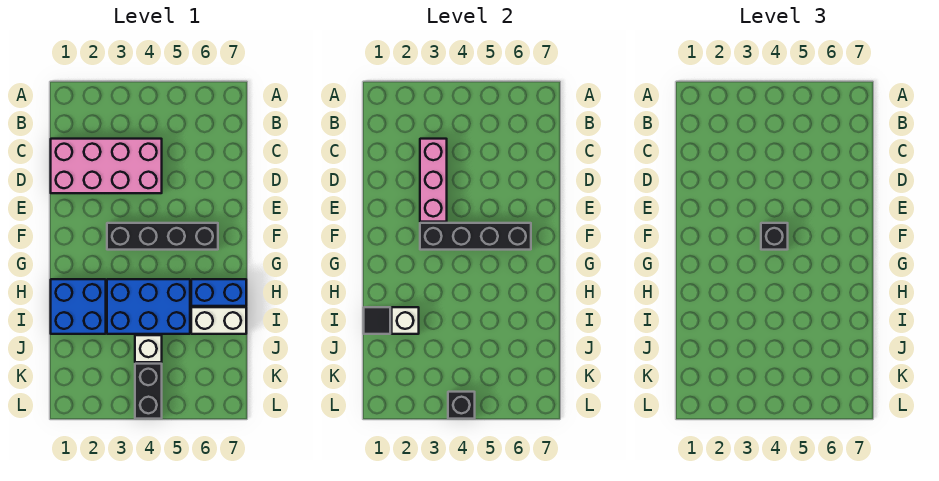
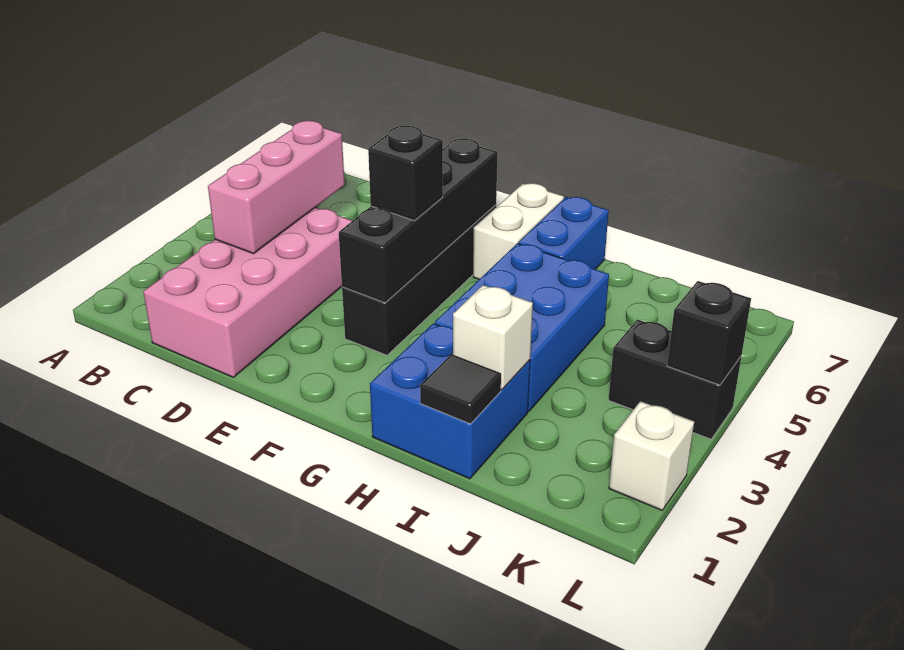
pink brick C3:E3 level 2 -> pink brick C3:C5 level 2
white brick I6:I7 level 1 -> white brick G6:G7 level 1
white brick J4 level 1 -> white brick L2 level 1

